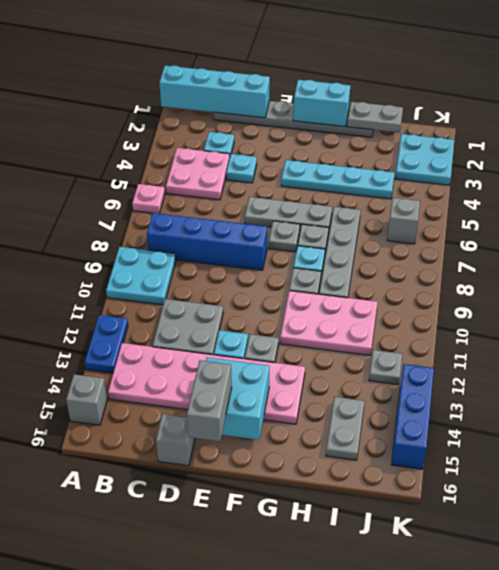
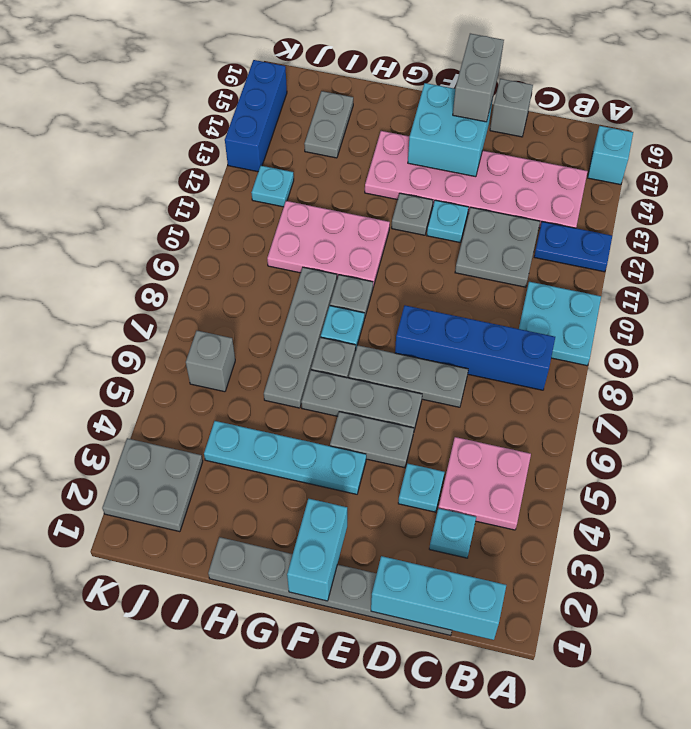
cyan brick A1:D1 level 2 -> cyan brick B1:D1 level 2
pink plate A6 level 1 -> none
blue plate A12:A13 level 1 -> blue plate A12:B12 level 1
grey brick A15 level 1 -> cyan brick A15 level 1
cyan brick F1:G1 level 2 -> cyan brick F1:F2 level 2
grey plate F7 level 1 -> grey plate D7:F7 level 1
grey plate H1:I1 level 2 -> grey plate E5:F5 level 1
cyan plate J2:K3 level 1 -> grey plate J2:K3 level 1
grey plate J12 level 1 -> cyan plate J12 level 1

